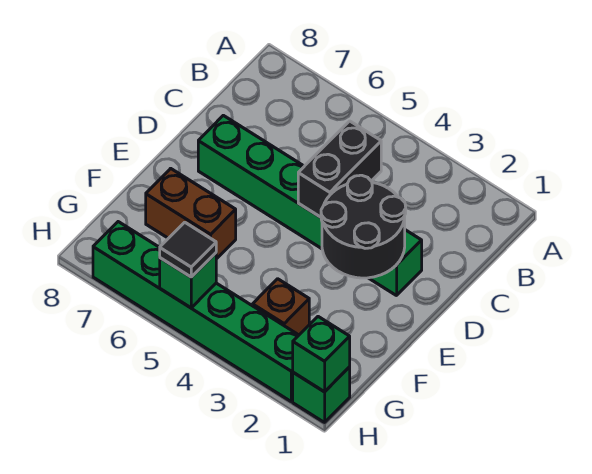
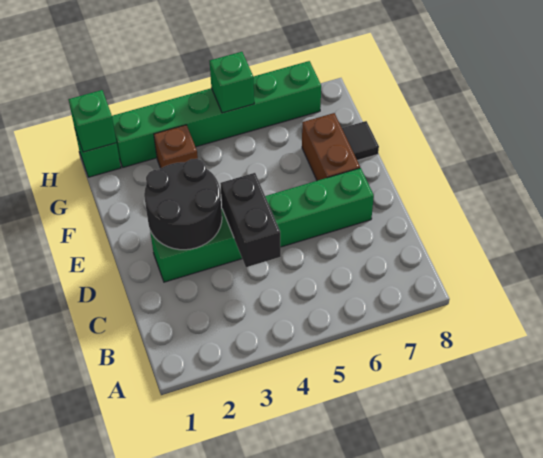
brown brick F6:F7 level 1 -> brown brick E7:F7 level 1
black tile H5 level 3 -> black tile F8 level 1

